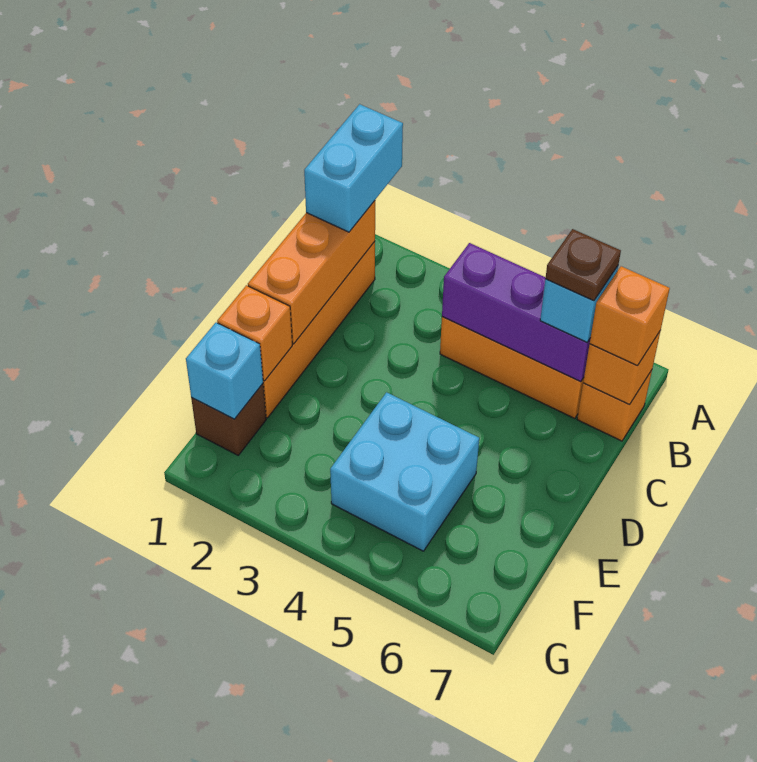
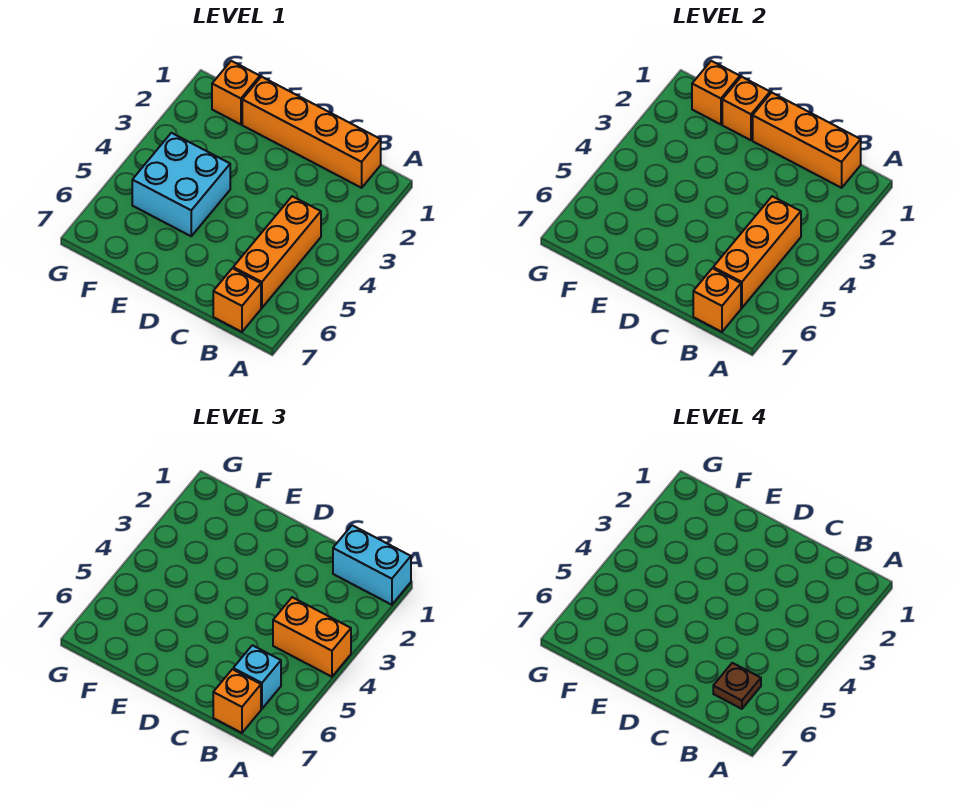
none -> orange brick A4:B4 level 3
purple brick B4:B6 level 2 -> orange brick B4:B6 level 2
brown brick F1 level 1 -> orange brick F1 level 1
cyan brick F1 level 2 -> orange brick F1 level 2

